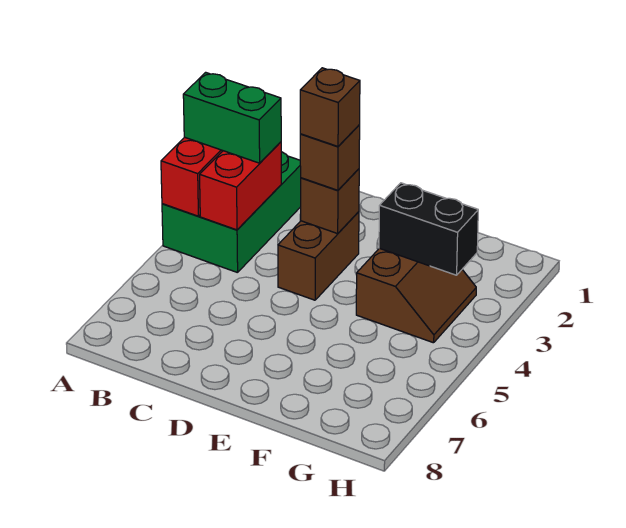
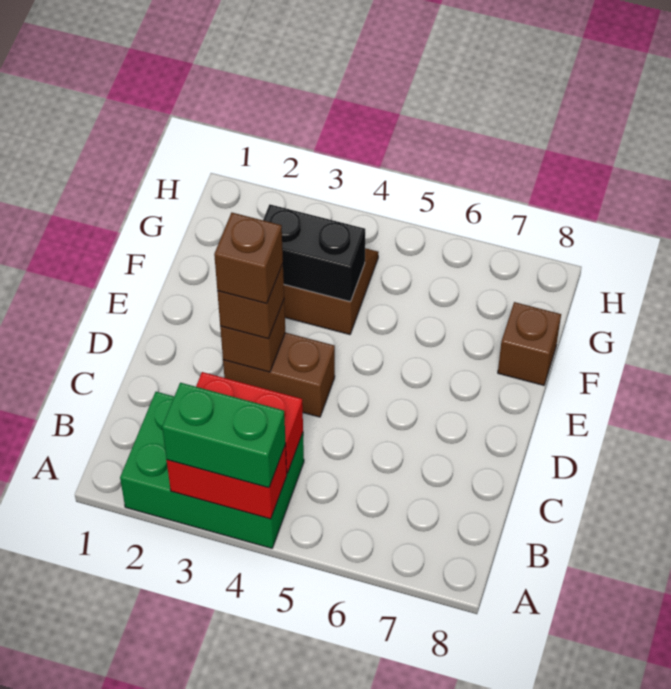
green brick A3:B3 level 3 -> green brick A3:A4 level 3
black brick F3:G3 level 2 -> black brick F3:F4 level 2
none -> brown brick F8 level 1

